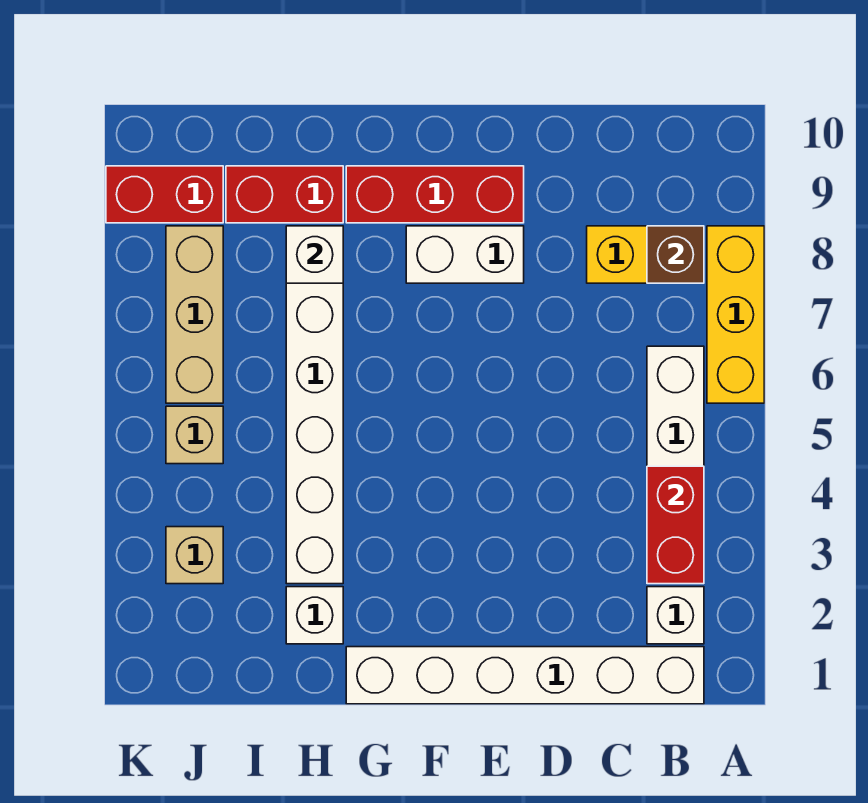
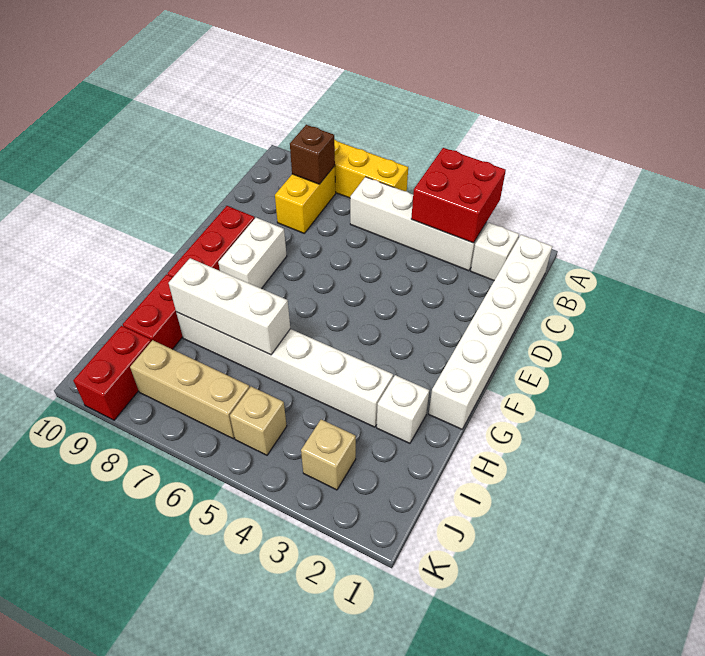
red brick B3:B4 level 2 -> red brick A3:B4 level 2
white brick H8 level 2 -> white brick H6:H8 level 2

